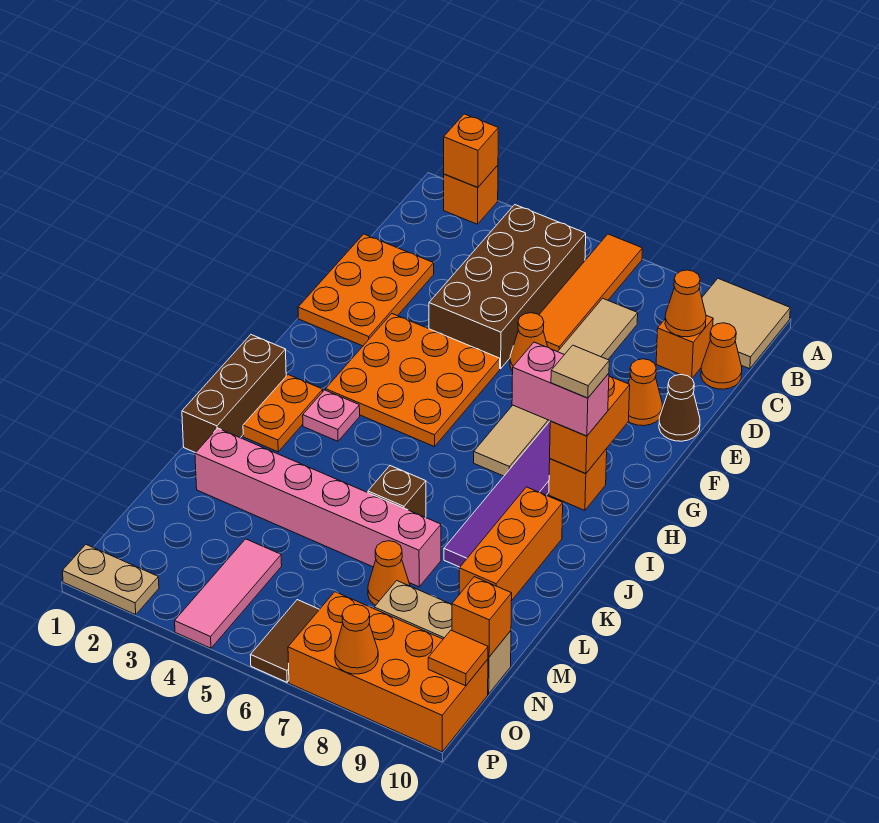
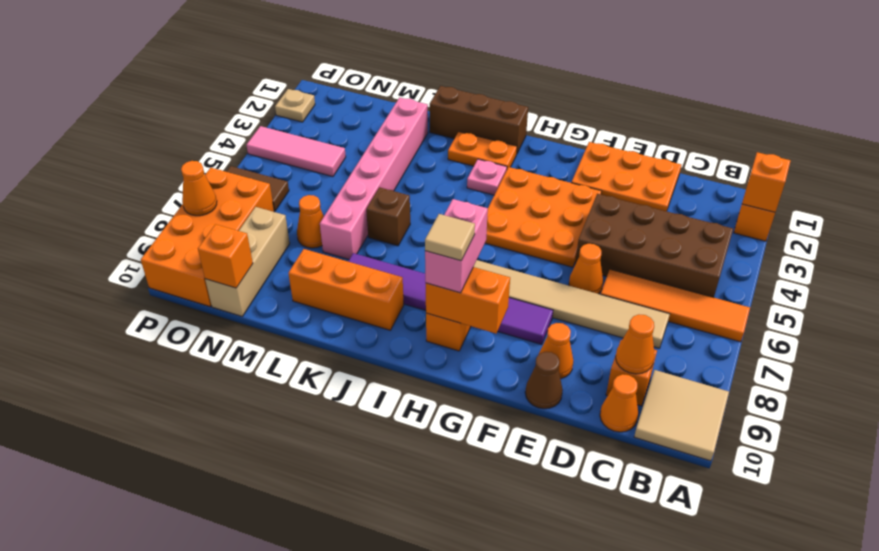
orange tile O10 level 2 -> none
tan plate P1:P2 level 1 -> tan plate P2 level 1

